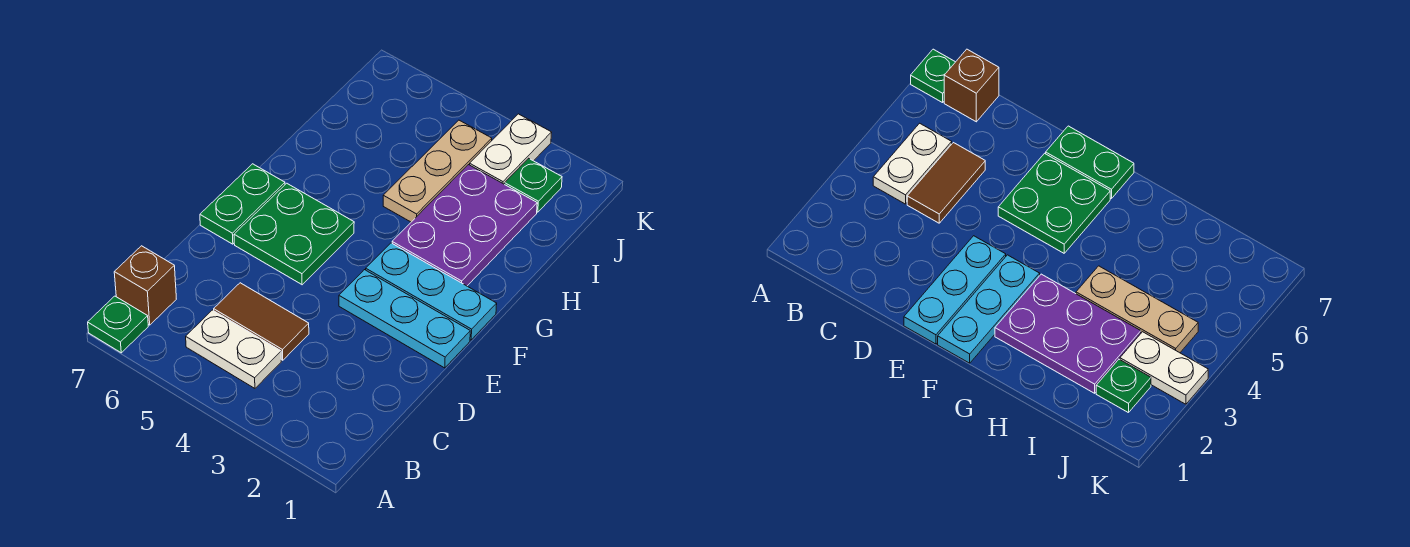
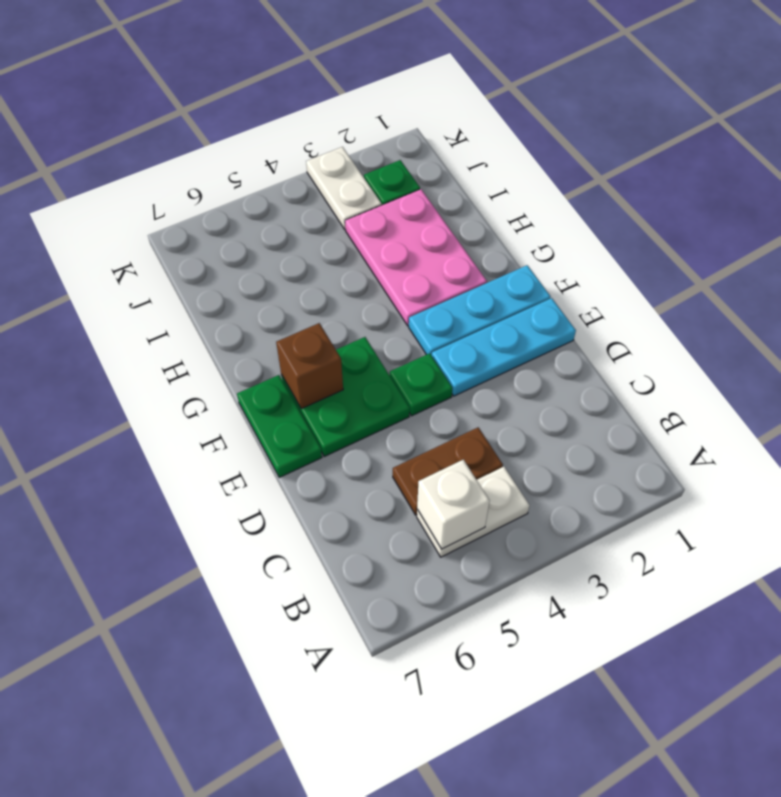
green plate A7 level 1 -> green plate E4 level 1
none -> white brick B5 level 2
brown brick B7 level 1 -> brown brick F6 level 2
brown tile C4:C5 level 1 -> brown plate C4:C5 level 1
purple plate G2:I3 level 1 -> pink plate G2:I3 level 1
tan plate H4:J4 level 1 -> none

